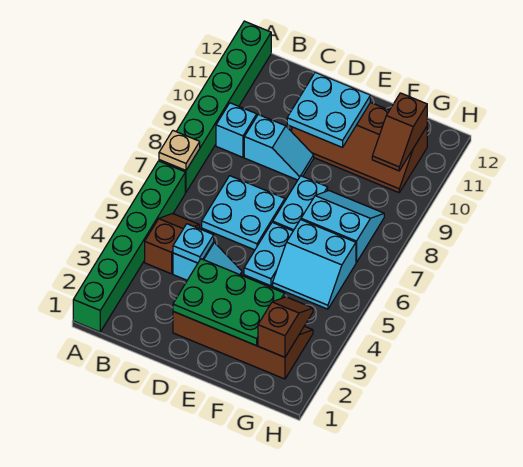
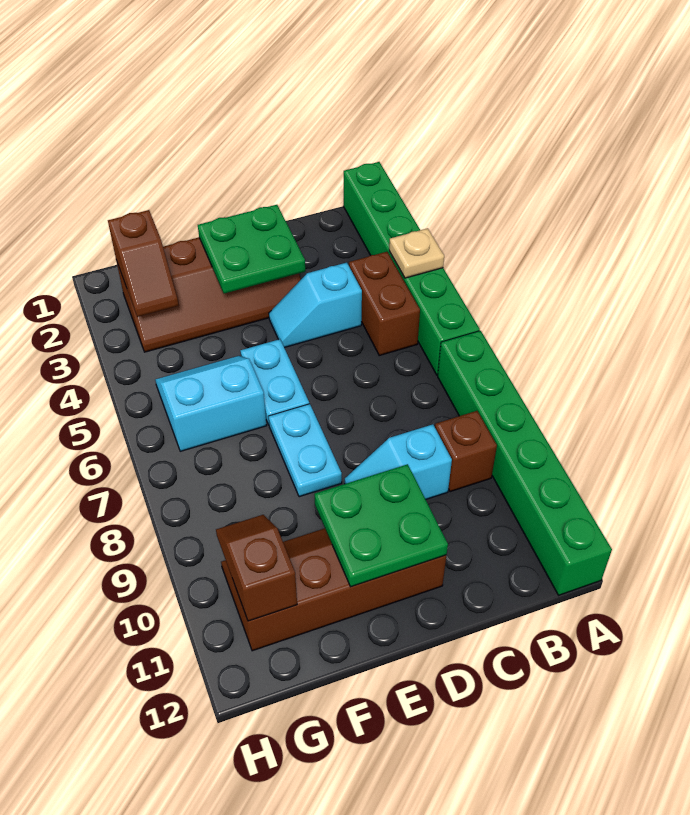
tan plate A7 level 2 -> tan plate A4 level 2
brown slope B4:B5 level 1 top 4 -> brown brick B4:B5 level 1
cyan brick B9 level 1 -> brown brick B9 level 1
cyan plate C4 level 2 -> none
cyan plate C6:D7 level 1 -> none
green plate D2:F3 level 2 -> green plate D2:E3 level 2
cyan plate D10:E11 level 2 -> green plate D10:E11 level 2
cyan slope F7:G8 level 1 top 7 -> none

